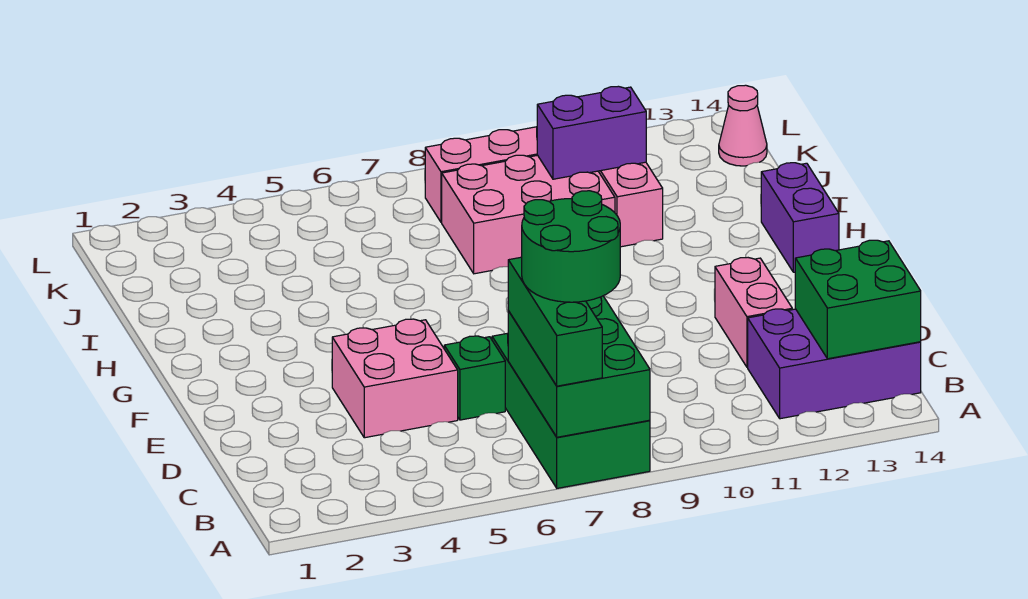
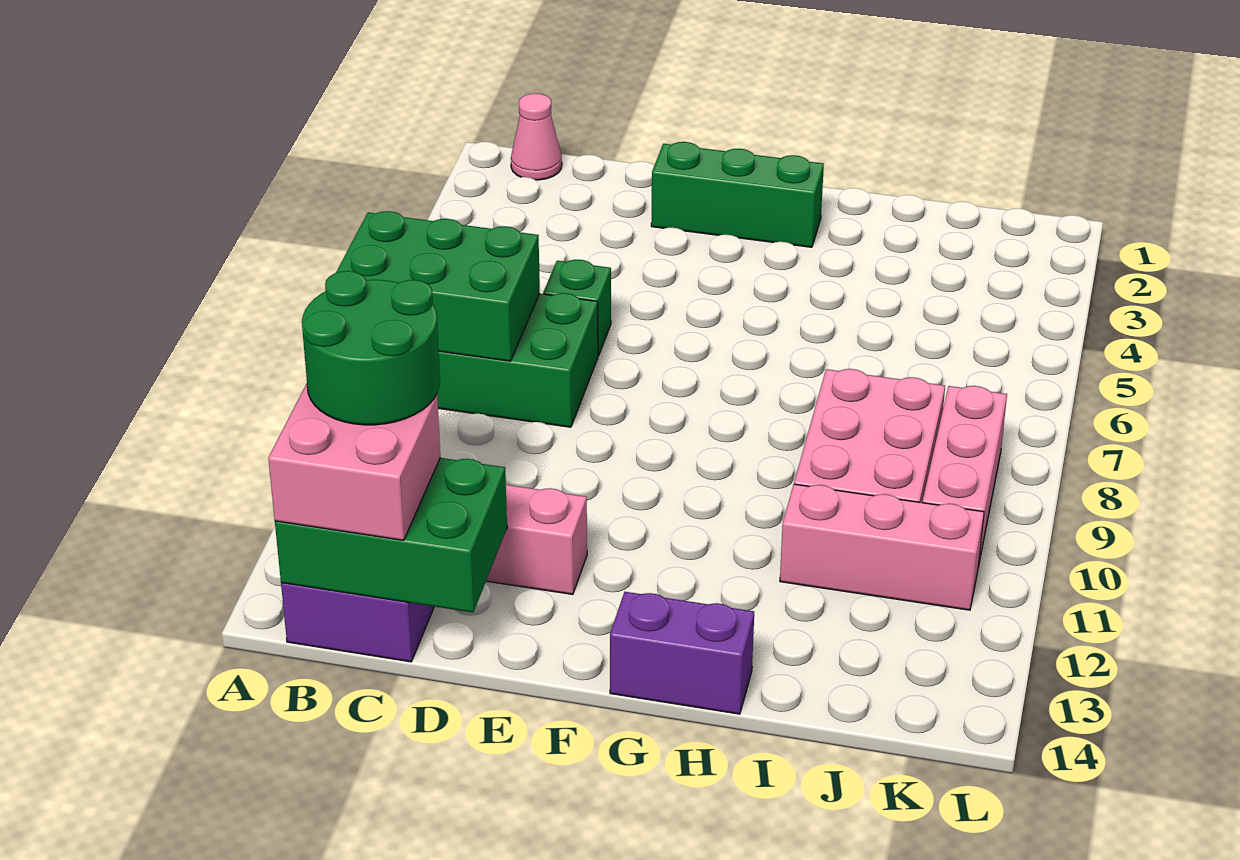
green brick A7:C7 level 3 -> green brick E2:G2 level 1
green round brick B7:C8 level 4 -> green round brick B12:C13 level 4
green brick B13:C14 level 2 -> green brick B13:D14 level 2
pink brick D4:E5 level 1 -> pink brick B13:C14 level 3
purple brick J10:J11 level 2 -> none
pink cone K14 level 1 -> pink cone B1 level 1

